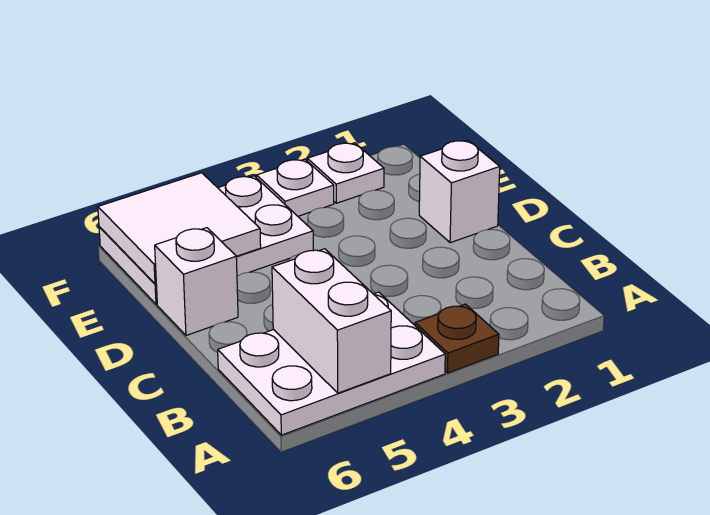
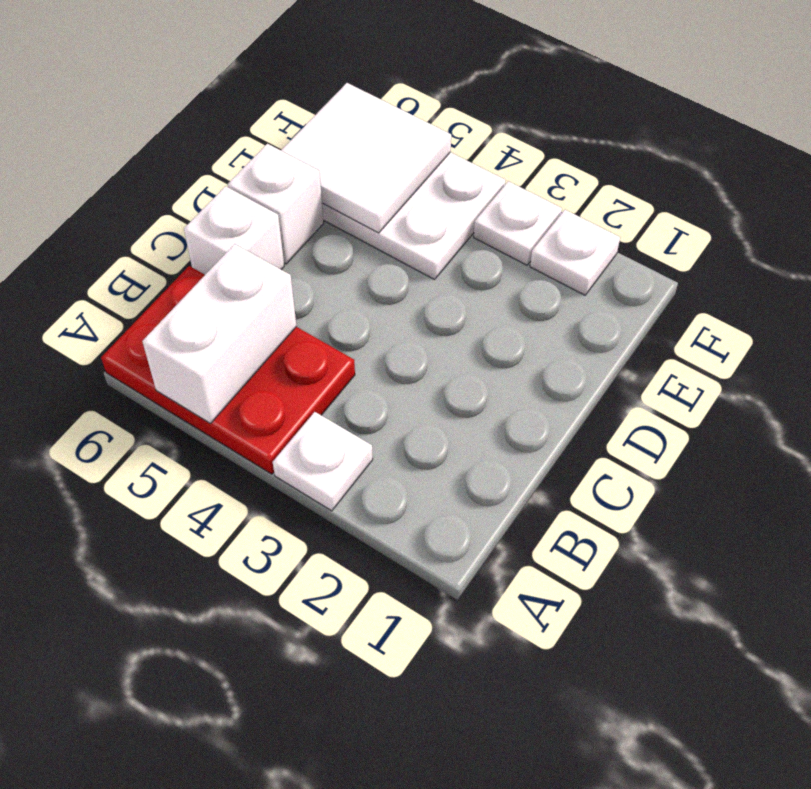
brown plate A3 level 1 -> white plate A3 level 1
white plate A4:B6 level 1 -> red plate A4:B6 level 1
white brick D1 level 1 -> white brick C6 level 1

